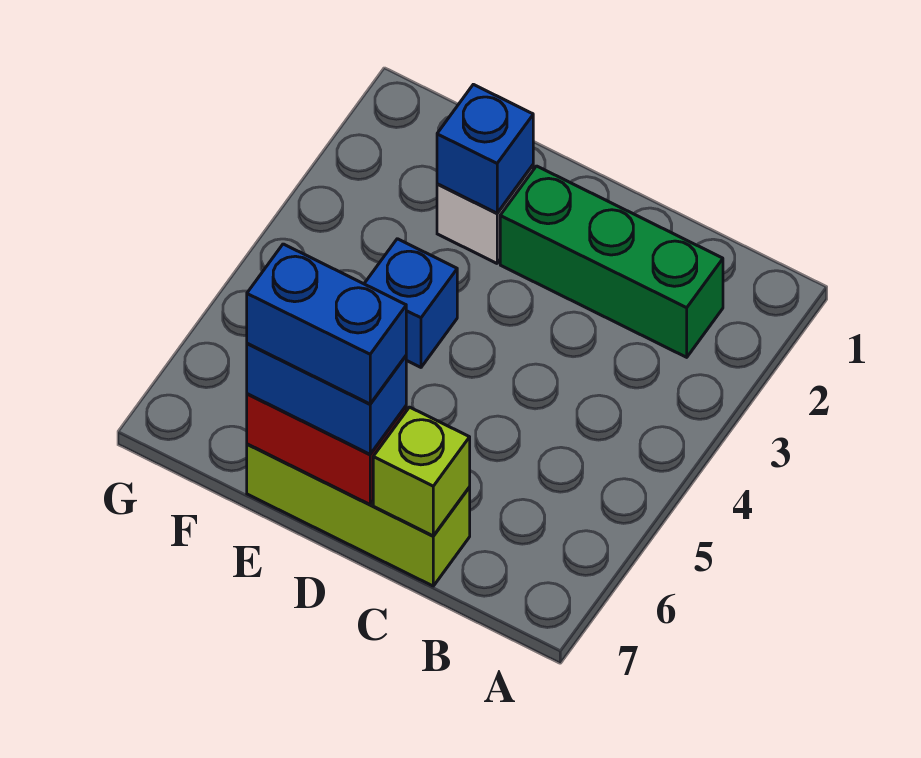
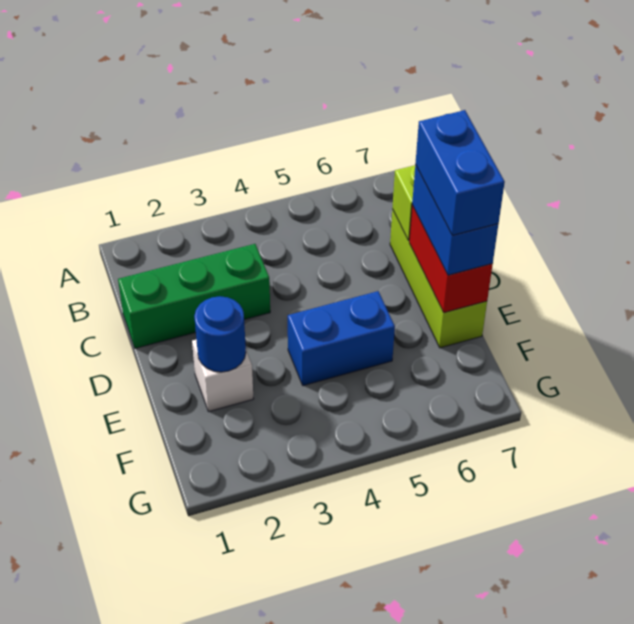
green brick B2:D2 level 1 -> green brick C1:C3 level 1
blue brick E2 level 2 -> blue round brick E2 level 2
blue brick E4 level 1 -> blue brick E4:E5 level 1

